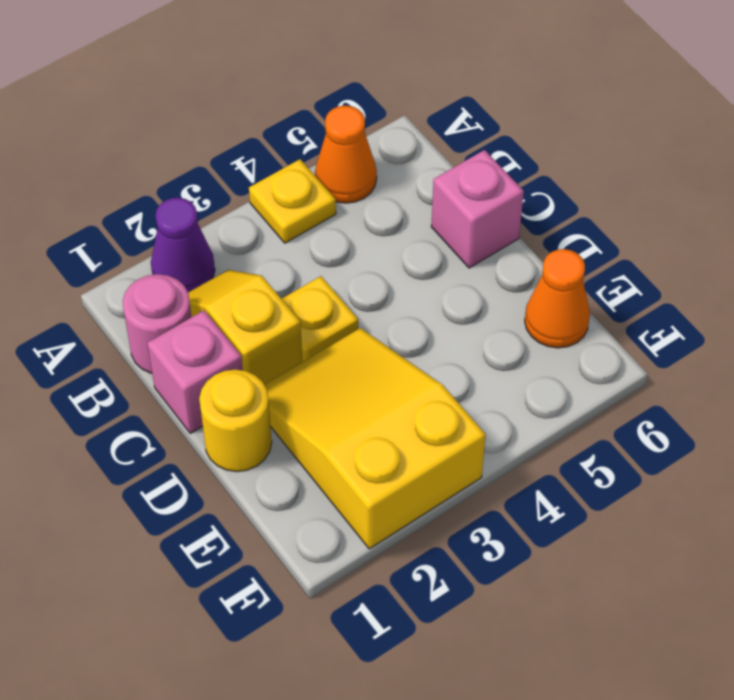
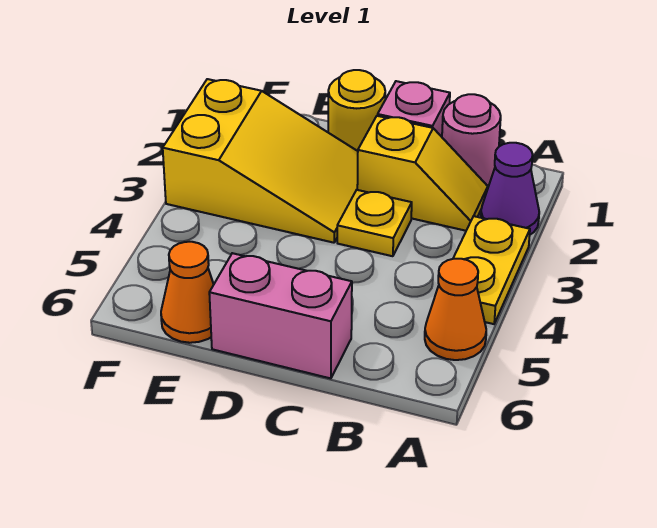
yellow plate A4 level 1 -> yellow plate A3:A4 level 1
pink brick C6 level 1 -> pink brick C6:D6 level 1

